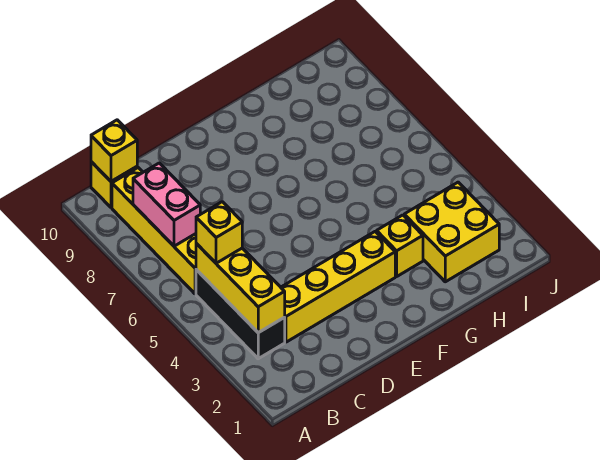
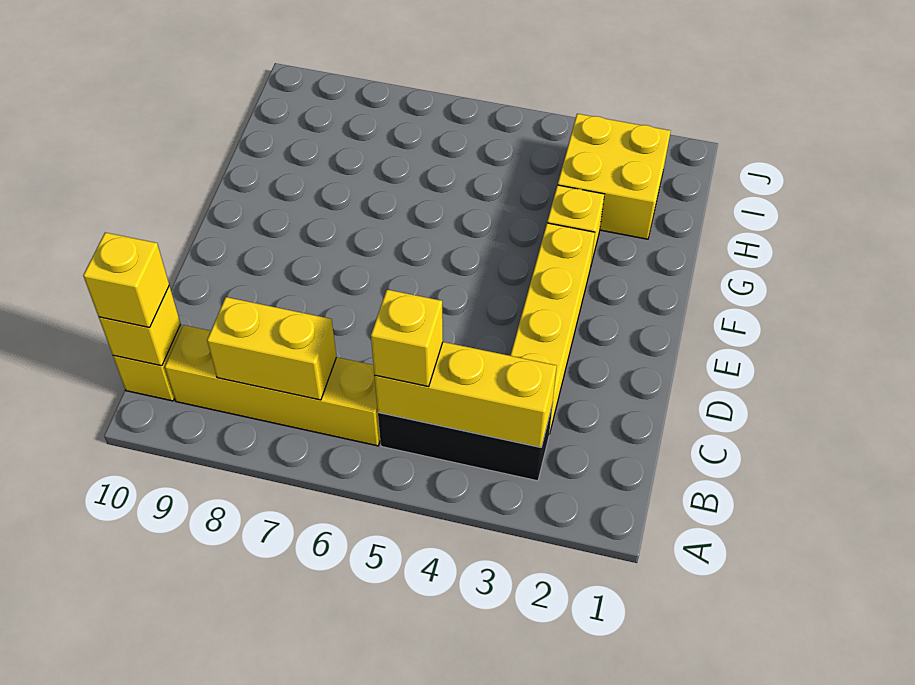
pink brick B7:B8 level 2 -> yellow brick B7:B8 level 2
none -> yellow brick B10 level 3

